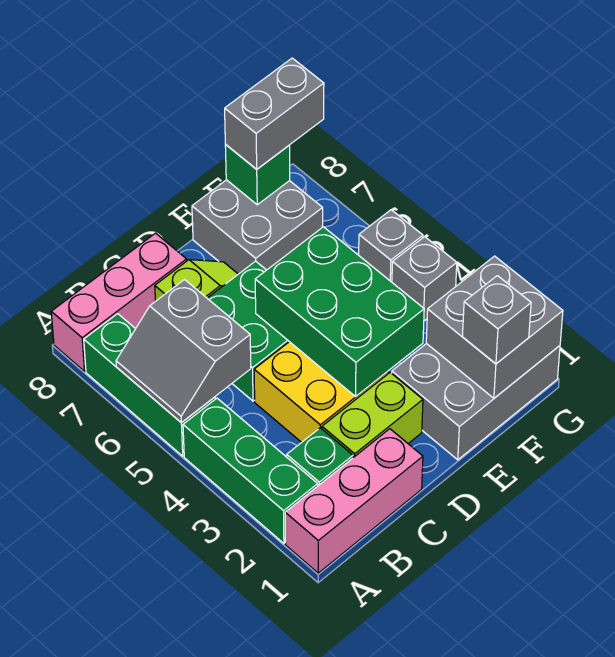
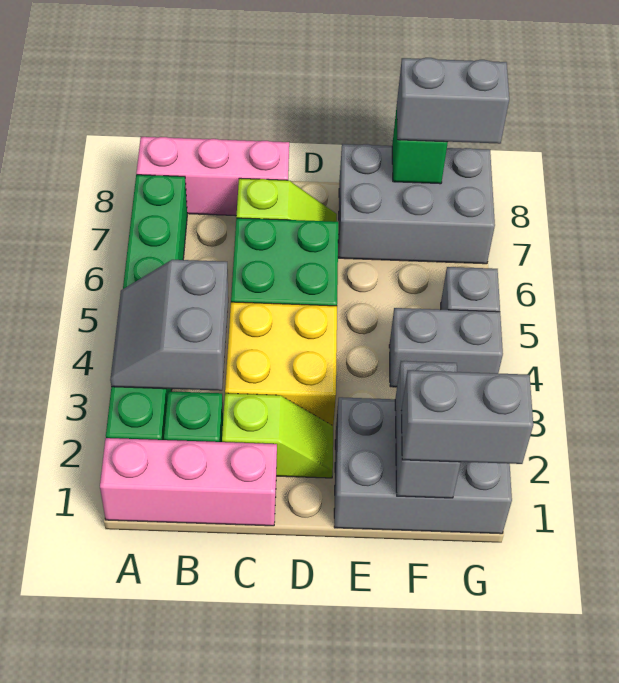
grey slope A5:B6 level 2 top B -> grey slope A3:B4 level 2 top B
lime brick C2:D2 level 1 -> lime slope C2:D2 level 1 top C
green brick D3:E5 level 2 -> none
grey brick E7:F8 level 1 -> grey brick E7:G8 level 1
grey brick F1:G2 level 2 -> grey brick F1:F2 level 2
grey brick F1 level 3 -> grey brick F1:G1 level 3
grey brick G4 level 1 -> grey brick F4:G4 level 1

